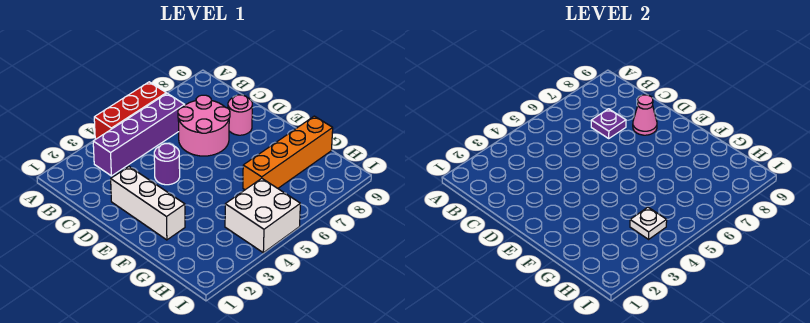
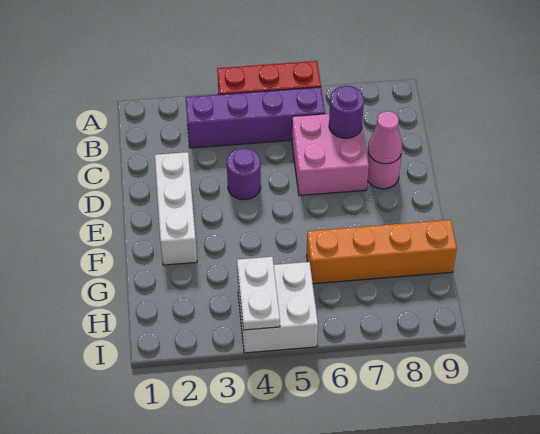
pink round brick C6:D7 level 1 -> pink brick C6:D7 level 1
purple plate C7 level 2 -> purple round brick C7 level 2
white plate H4 level 2 -> white plate H4:I4 level 2

